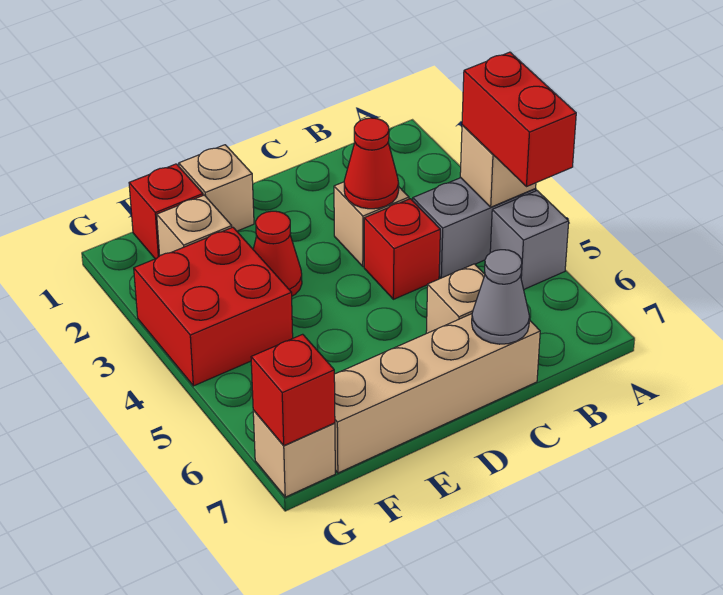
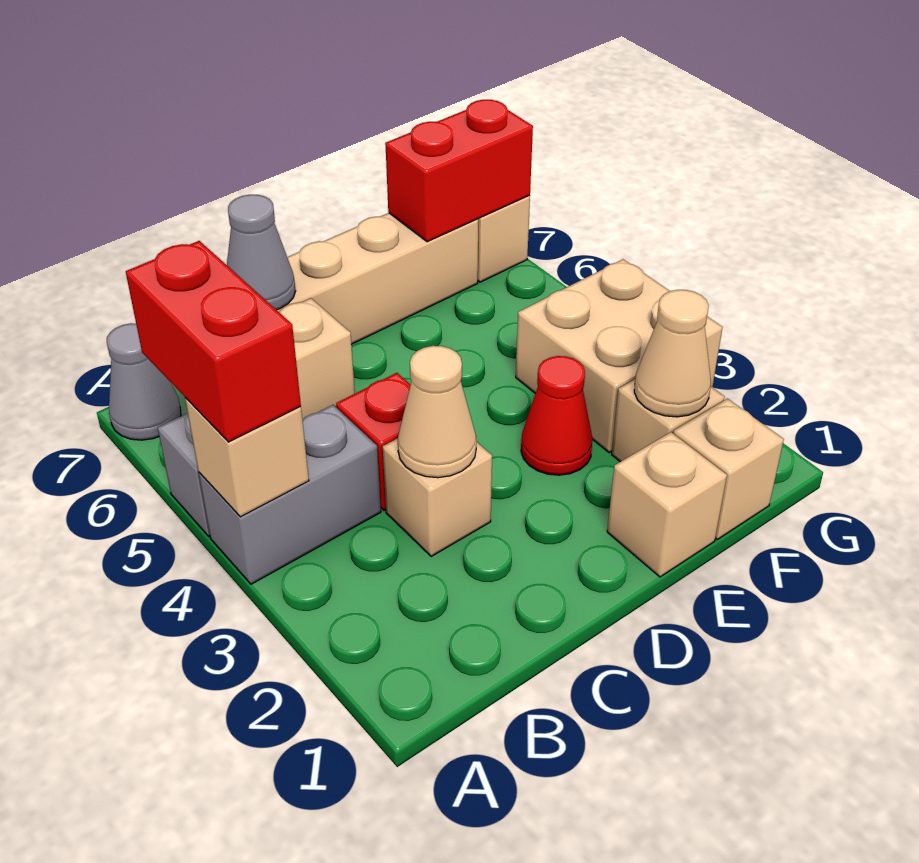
none -> grey cone A7 level 1
red cone C3 level 2 -> tan cone C3 level 2
red brick F1 level 1 -> tan brick F1 level 1
none -> tan cone F2 level 2
red brick F3:G4 level 1 -> tan brick F3:G4 level 1
red brick G7 level 2 -> red brick F7:G7 level 2

